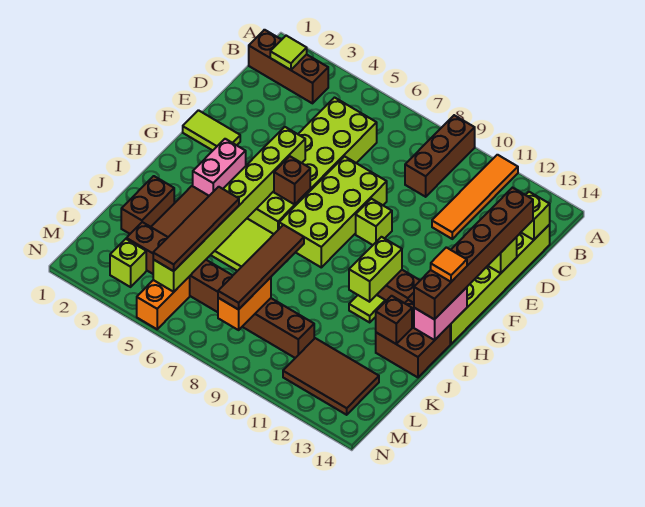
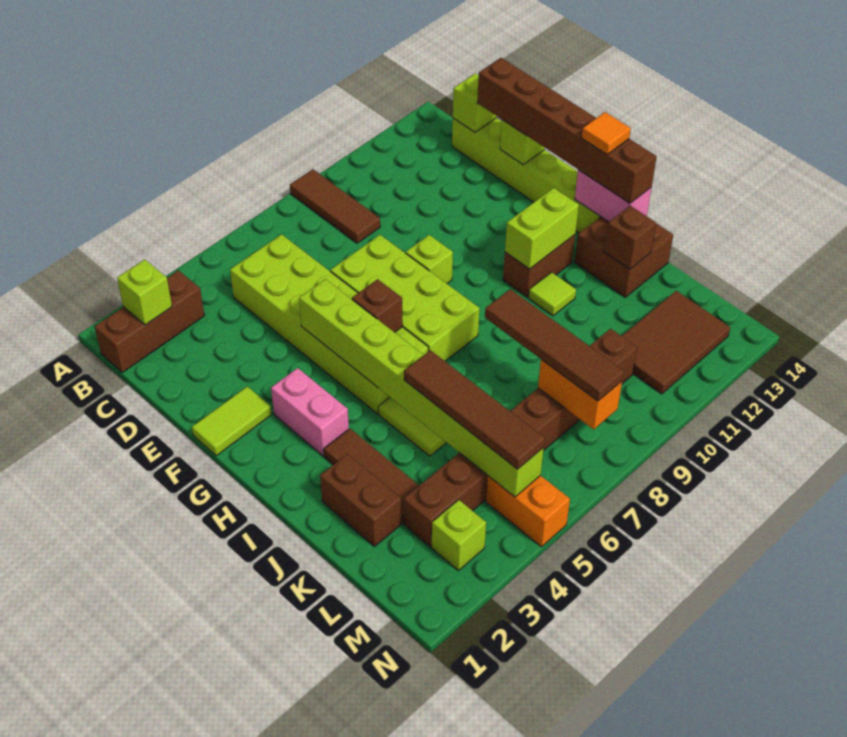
brown brick A9:C9 level 1 -> brown tile A9:C9 level 1
orange tile A11:D11 level 1 -> none
lime tile B2 level 2 -> lime brick B2 level 2
lime brick H11:I11 level 2 -> lime brick H11:H12 level 2

